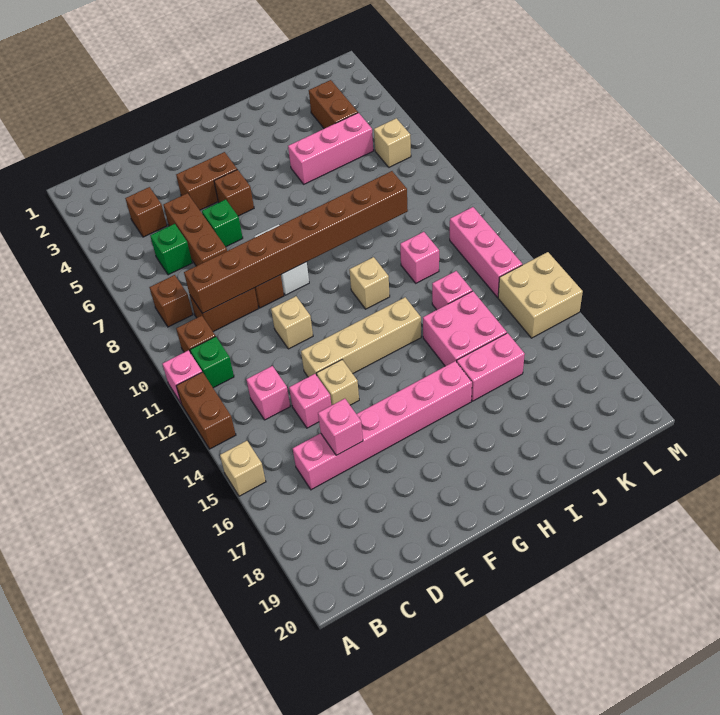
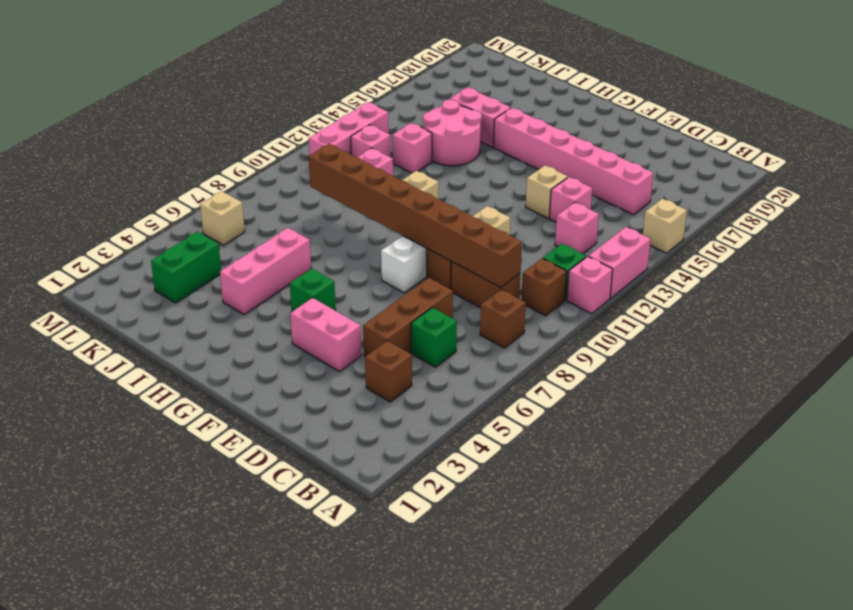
brown brick A12:A13 level 1 -> pink brick A12:A13 level 1
pink brick D16 level 2 -> pink brick K12 level 1
brown brick E4:F4 level 1 -> pink brick E4:F4 level 1
green brick E6 level 1 -> green brick G5 level 1
tan brick E13:H13 level 1 -> none
brown brick F5 level 1 -> none
pink brick I5:K5 level 1 -> pink brick I4:I6 level 1
pink brick I14:J15 level 1 -> pink round brick I14:J15 level 1
brown brick K3:K4 level 1 -> green brick K3:K4 level 1
tan brick L14:M15 level 1 -> none

